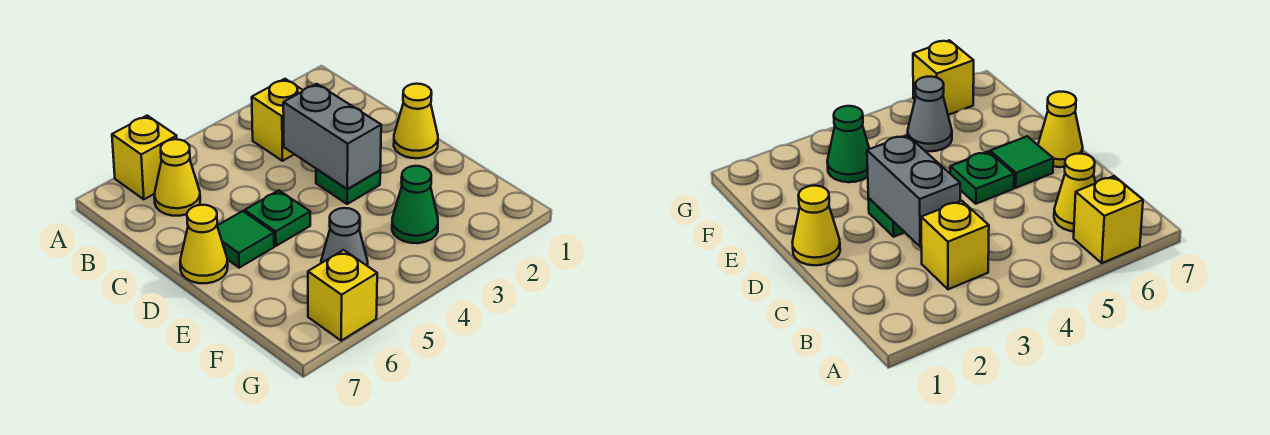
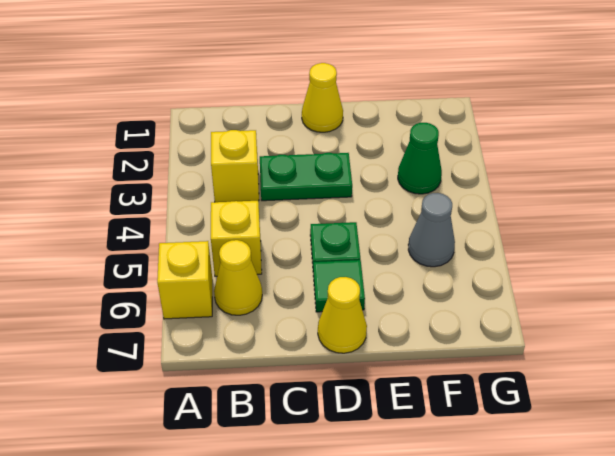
grey brick C3:D3 level 2 -> none
green plate D3 level 1 -> green plate C3:D3 level 1
yellow brick G6 level 1 -> yellow brick B5 level 1

